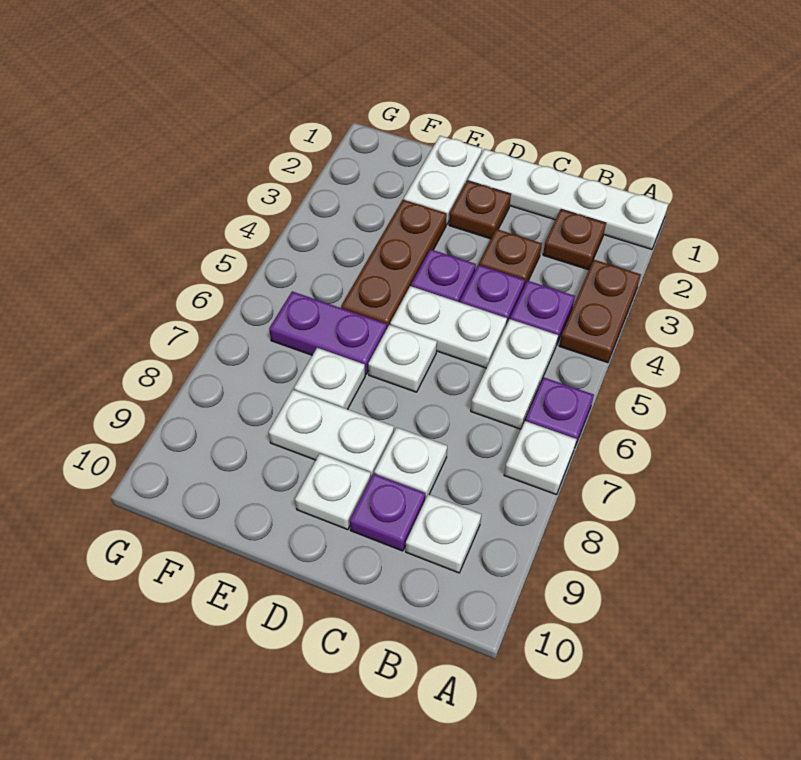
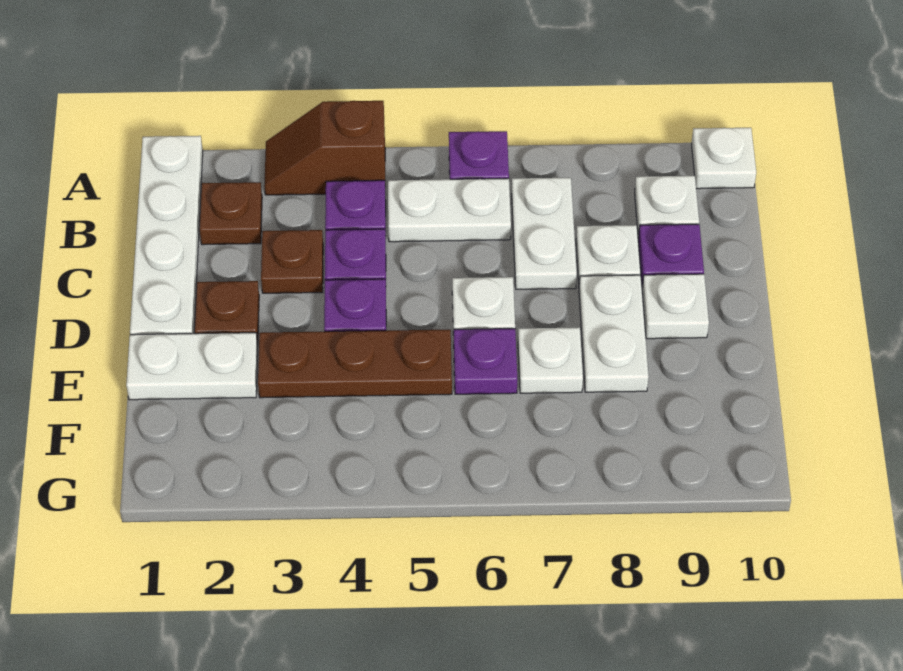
brown plate A3:A4 level 1 -> brown slope A3:A4 level 1 top 4
white plate A7 level 1 -> white plate A10 level 1
white plate C5:D5 level 1 -> white plate B7:C7 level 1
purple plate E6:F6 level 1 -> purple plate E6 level 1

